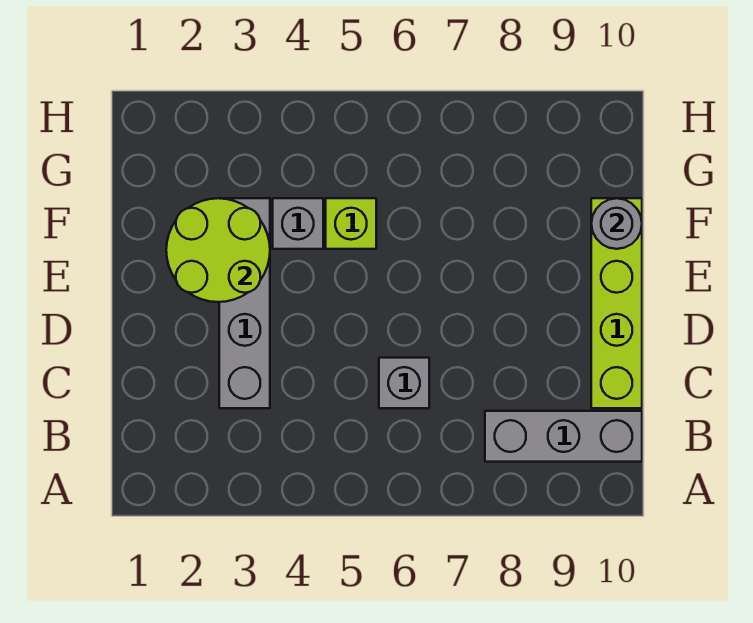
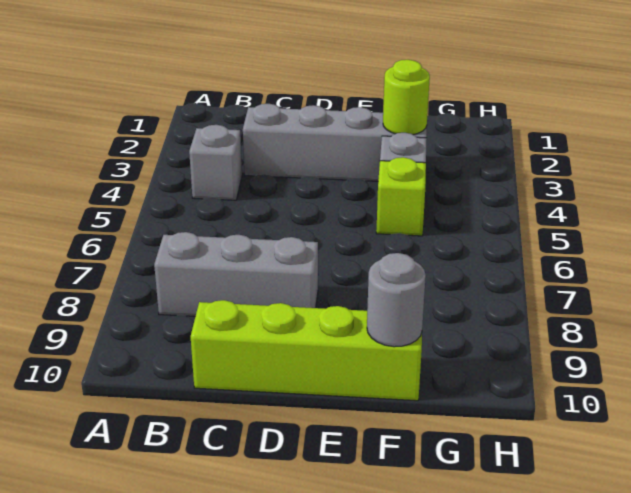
grey brick B8:B10 level 1 -> grey brick B8:D8 level 1
grey brick C6 level 1 -> grey brick B4 level 1
lime round brick E2:F3 level 2 -> lime round brick F3 level 2

